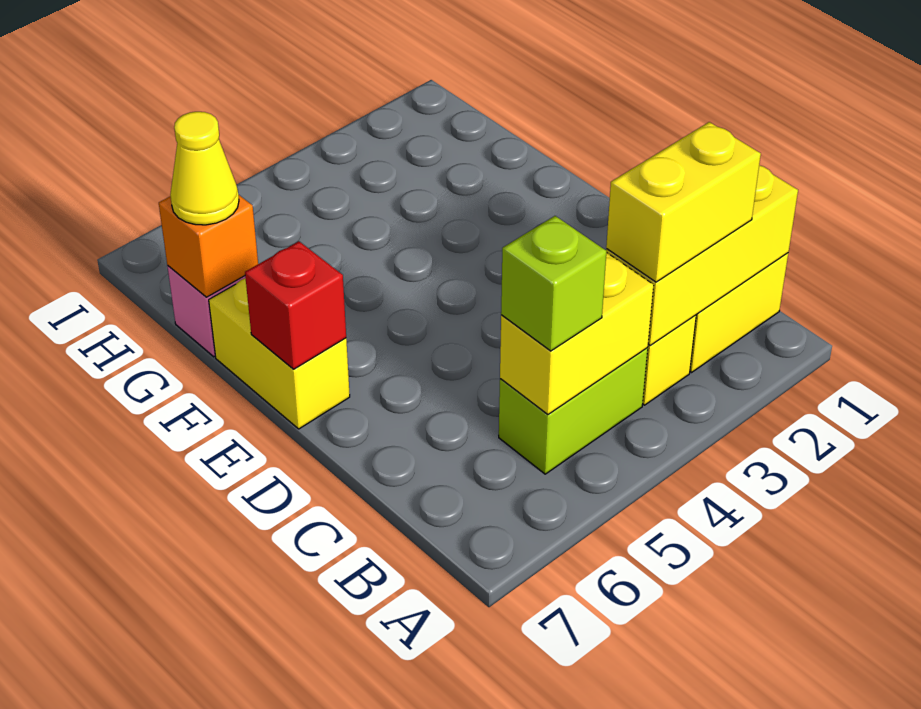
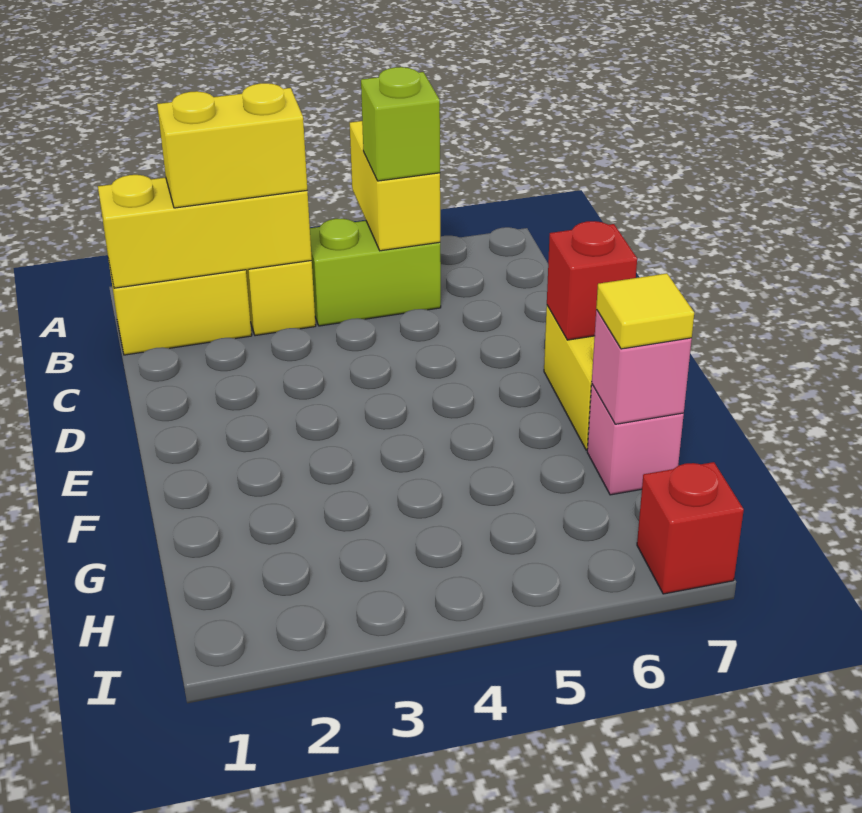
yellow brick B4:B5 level 2 -> yellow brick A5:B5 level 2
orange brick G7 level 2 -> pink brick G7 level 2
yellow cone G7 level 3 -> yellow tile G7 level 3
none -> red brick I7 level 1

